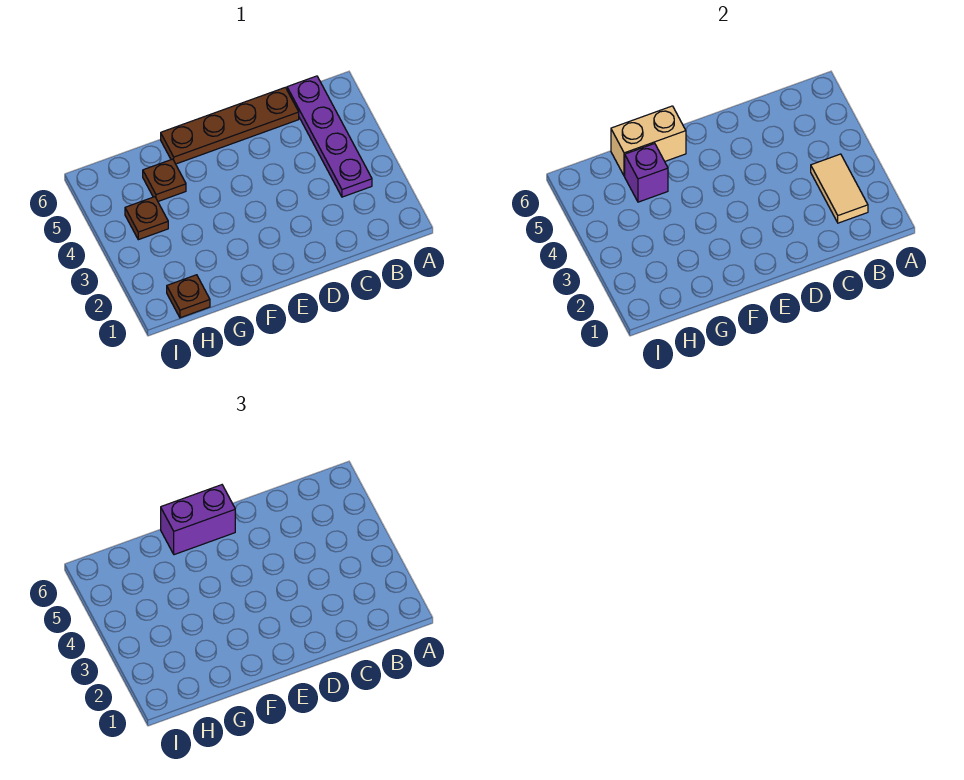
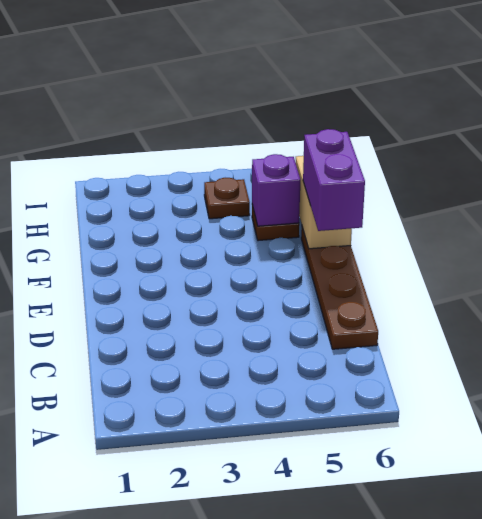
tan tile B2:B3 level 2 -> none
purple plate B3:B6 level 1 -> none
brown plate H1 level 1 -> none

